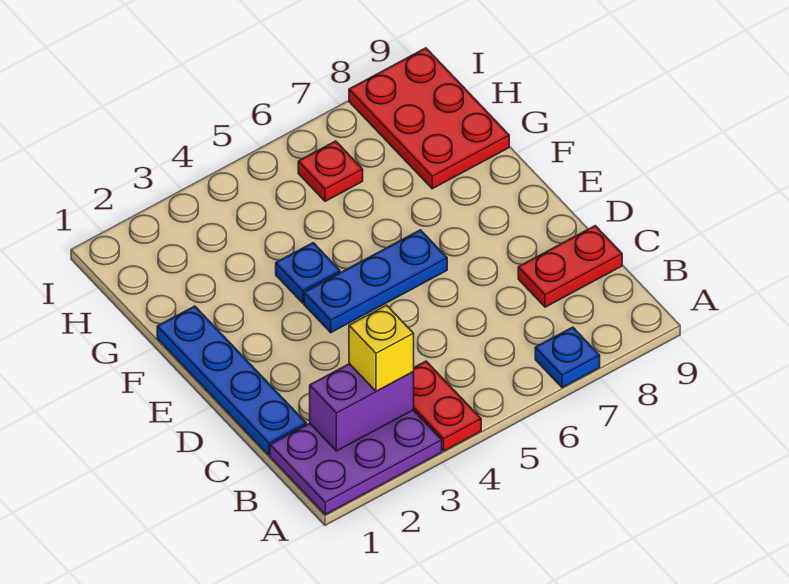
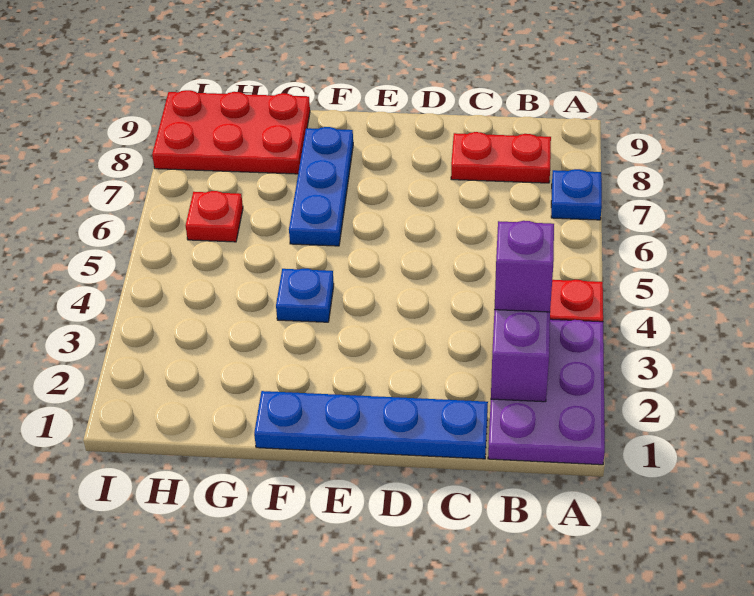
yellow brick B3 level 3 -> purple brick B3 level 3
red plate C8:C9 level 1 -> red plate B8:C8 level 1
blue plate E4:E6 level 1 -> blue plate F6:F8 level 1

